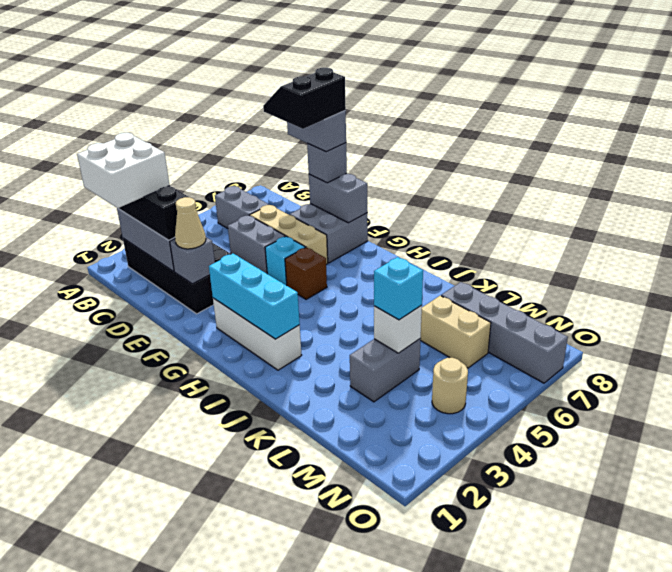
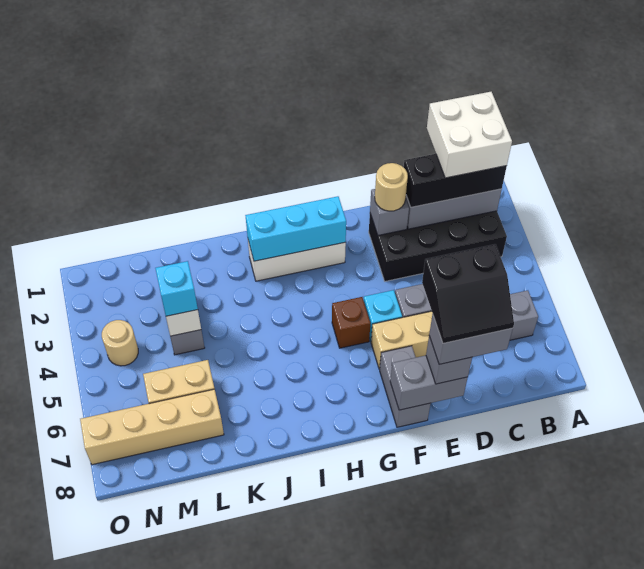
black slope D7:E8 level 5 top E -> black slope D7:E8 level 5 top 7
tan cone E2 level 3 -> tan round brick E2 level 3
grey brick E7:F8 level 1 -> grey brick F7:F8 level 1
grey brick L7:O7 level 1 -> tan brick L7:O7 level 1

